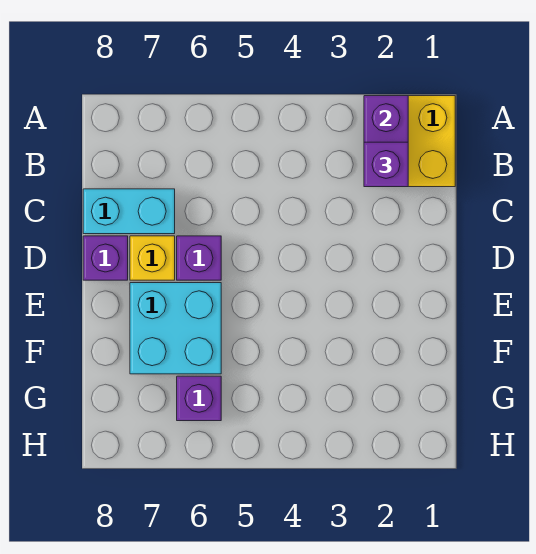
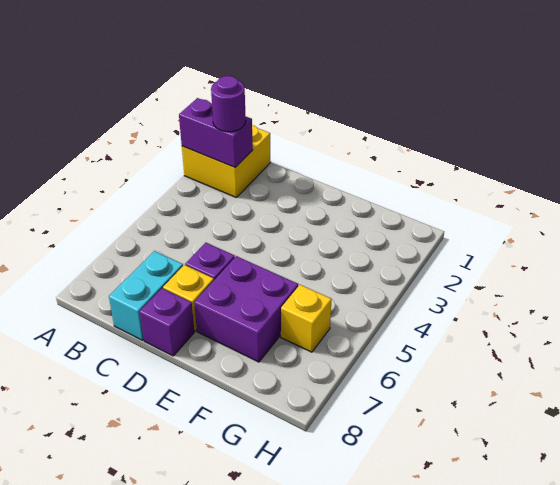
purple brick B2 level 3 -> purple round brick B2 level 3
cyan brick E6:F7 level 1 -> purple brick E6:F7 level 1
purple brick G6 level 1 -> yellow brick G6 level 1

